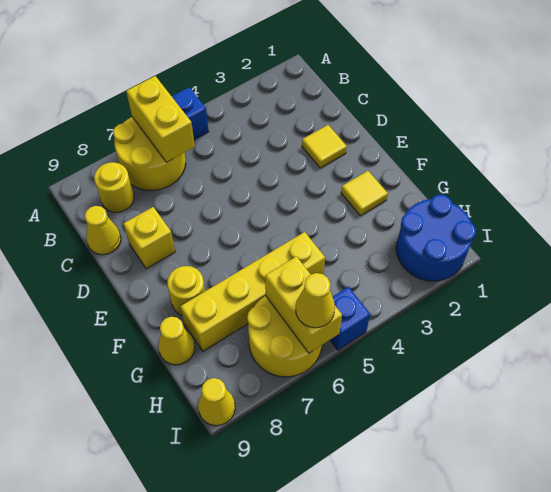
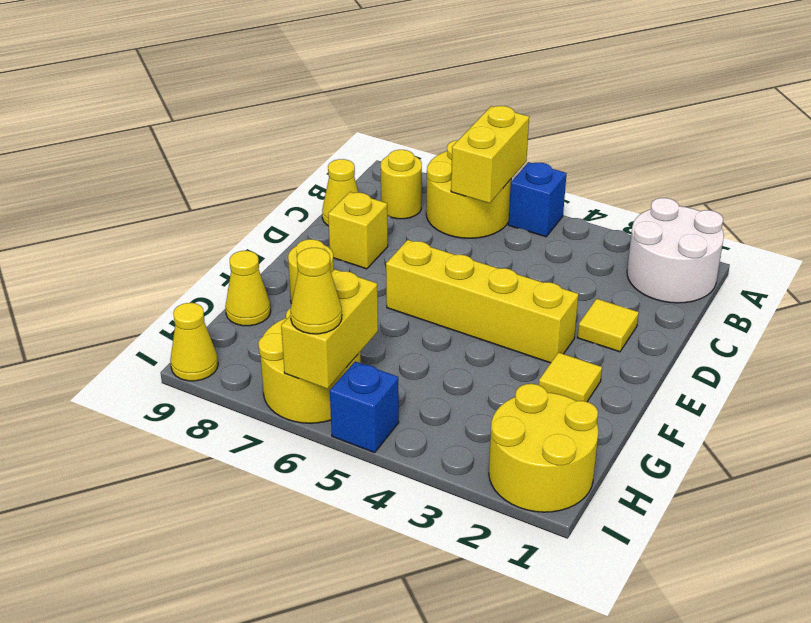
none -> white round brick A1:B2 level 1
yellow brick G5:G8 level 1 -> yellow brick E3:E6 level 1
blue round brick H1:I2 level 1 -> yellow round brick H1:I2 level 1

